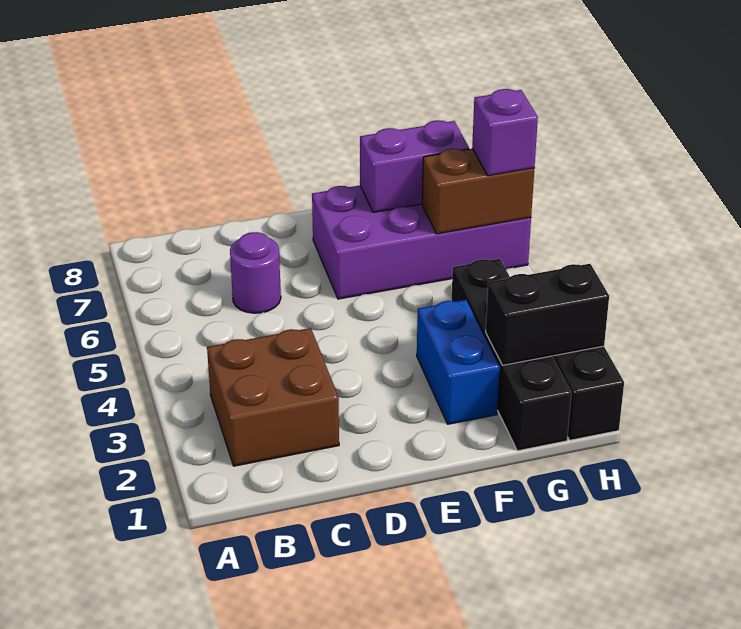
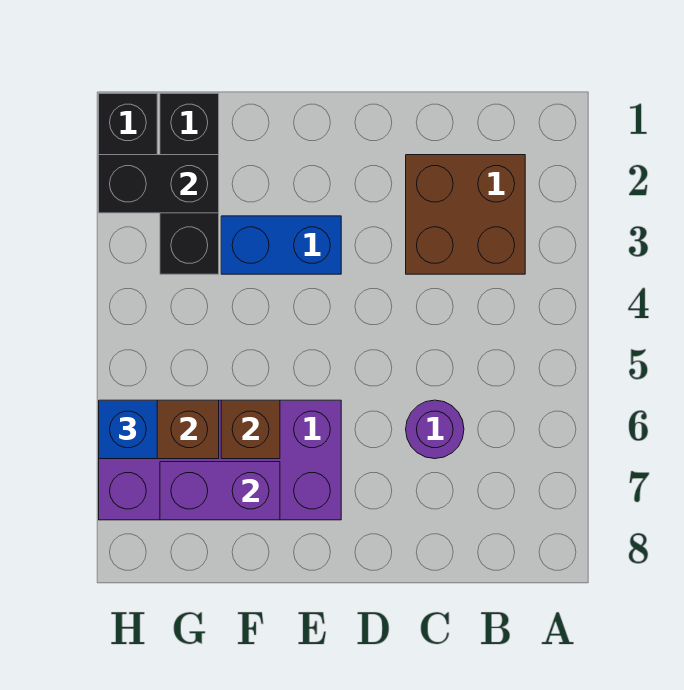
blue brick F2:F3 level 1 -> blue brick E3:F3 level 1
none -> brown brick F6 level 2
black brick G1:G4 level 1 -> black brick G1:G3 level 1
purple brick H6 level 3 -> blue brick H6 level 3

